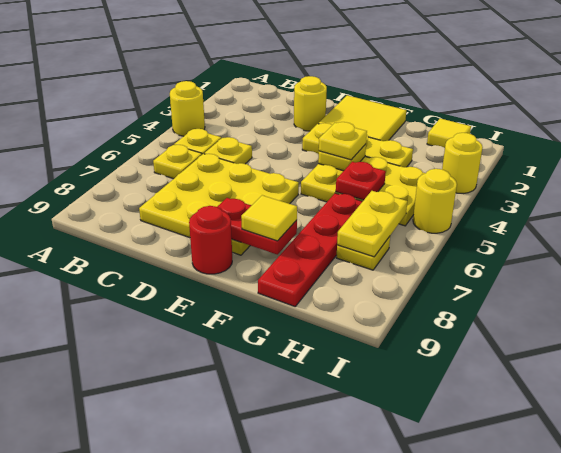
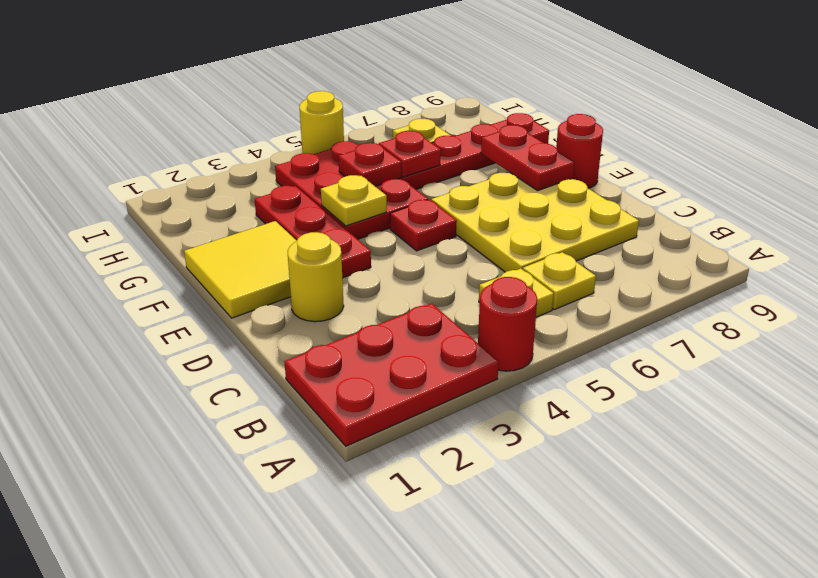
none -> red plate A1:B3 level 1
yellow round brick A4 level 1 -> red round brick A4 level 1
yellow plate C5 level 1 -> none
yellow plate E3:G3 level 1 -> red plate E3:G3 level 1
none -> red plate E5 level 1
yellow plate F4:H5 level 1 -> red plate F4:H5 level 1
yellow plate F4 level 3 -> none
yellow tile F8 level 3 -> none
none -> red plate G6 level 2
yellow tile H1 level 1 -> none
yellow plate H6:H7 level 2 -> none
yellow round brick I3 level 1 -> none

